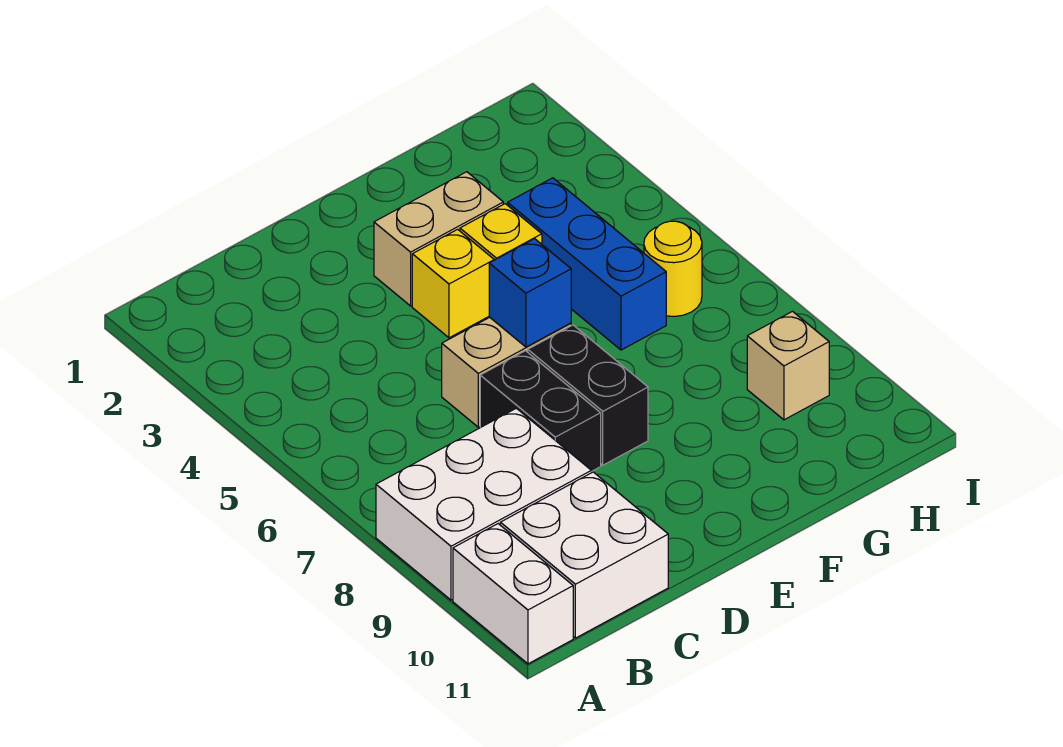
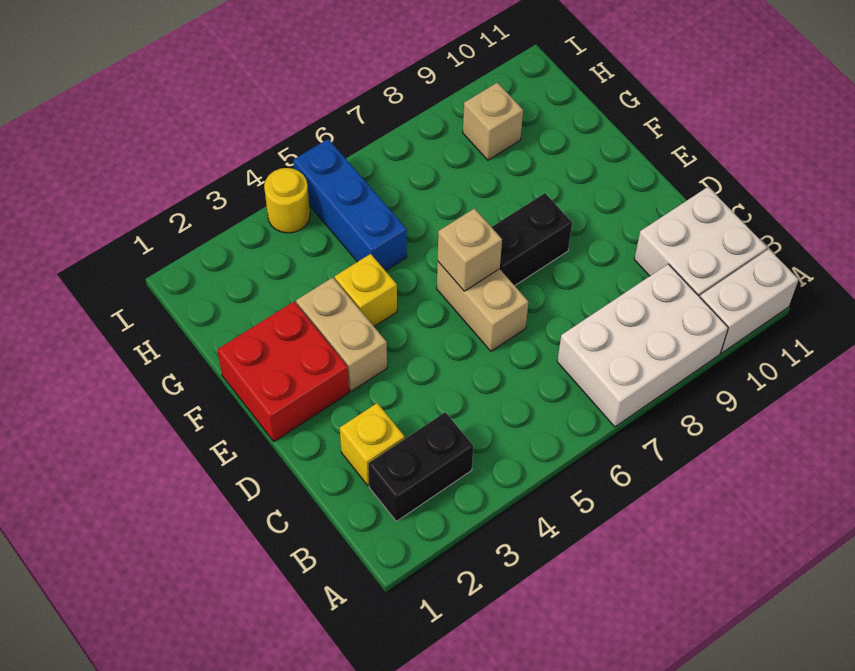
white brick A8:C9 level 1 -> white brick A7:B9 level 1
black brick D7:D8 level 1 -> black brick B2:B3 level 1
none -> red brick E1:F2 level 1
yellow brick E4 level 1 -> yellow brick C2 level 1
blue brick E6 level 2 -> tan brick E6 level 2
blue brick G4:G6 level 1 -> blue brick G5:I5 level 1
yellow round brick H6 level 1 -> yellow round brick I4 level 1

